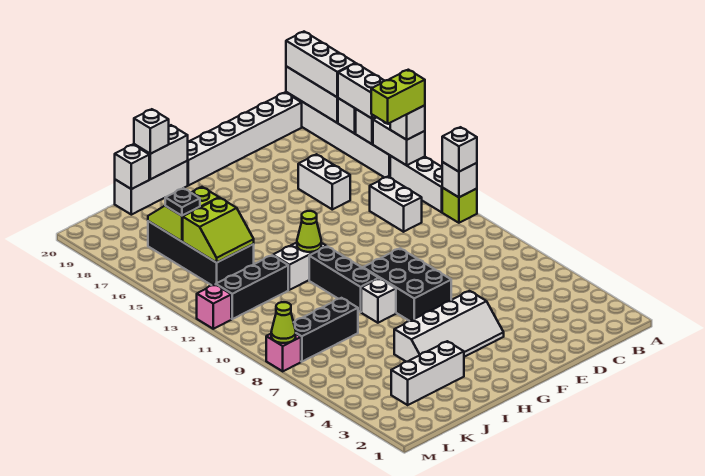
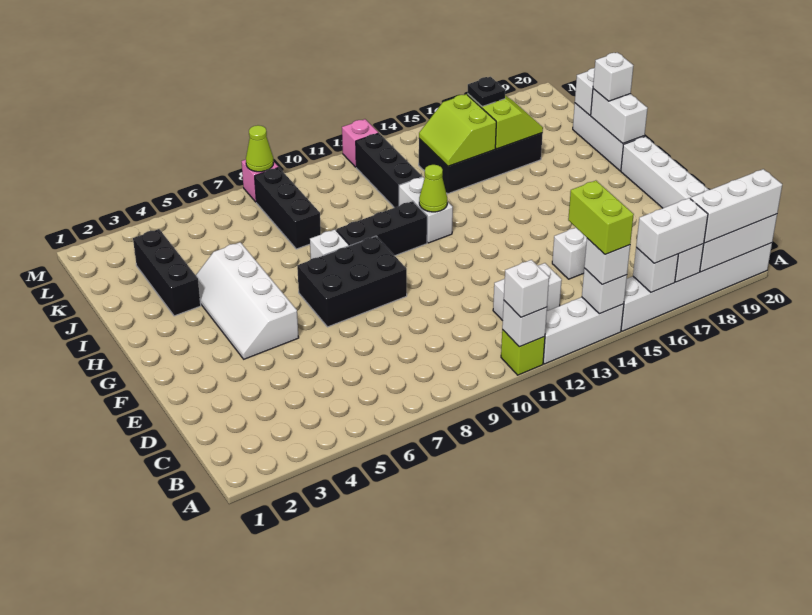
white brick A14:A15 level 2 -> white brick A14 level 2
white brick I3:K3 level 1 -> black brick I3:K3 level 1

